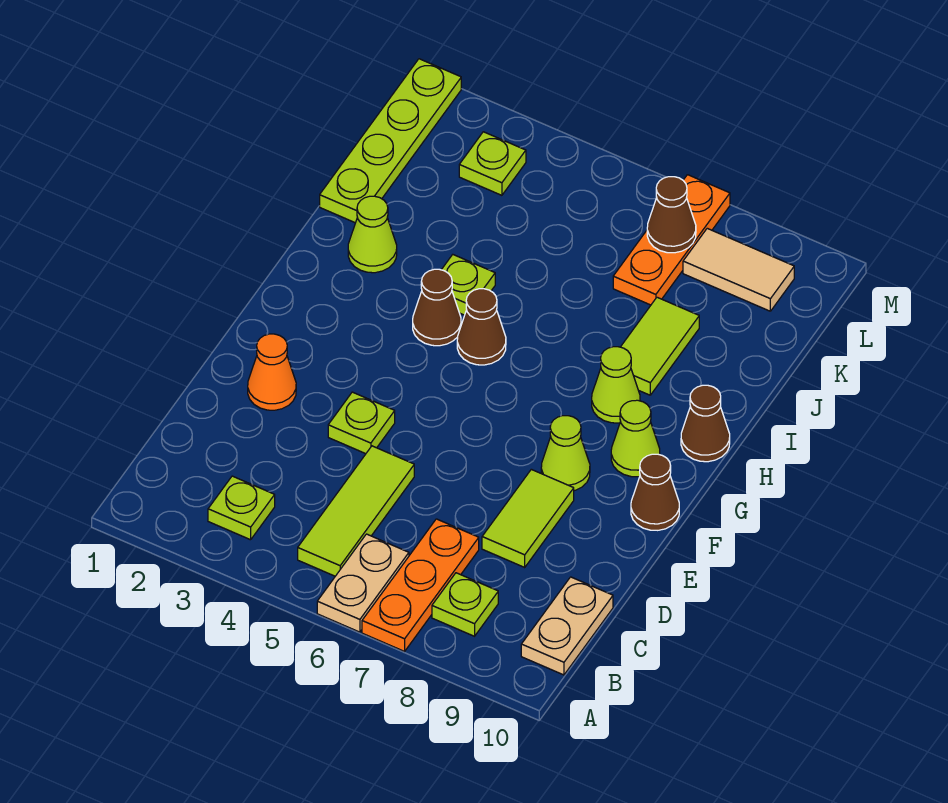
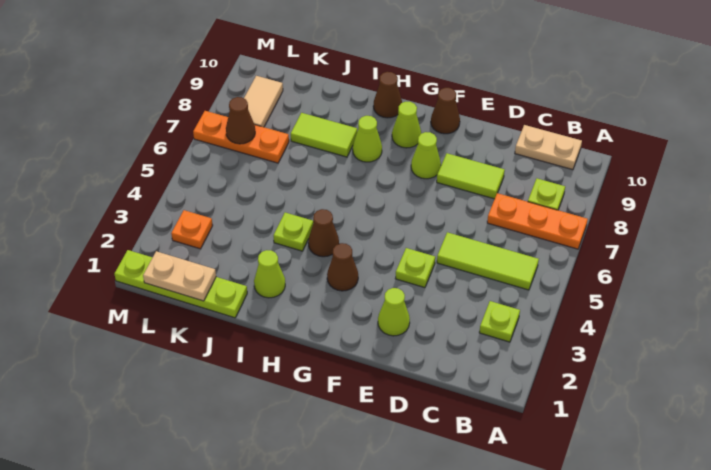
tan plate A6:B6 level 1 -> tan plate K1:L1 level 2
orange cone E2 level 1 -> lime cone E2 level 1
brown cone H5 level 1 -> brown cone G3 level 1
lime plate L3 level 1 -> orange plate L3 level 1

